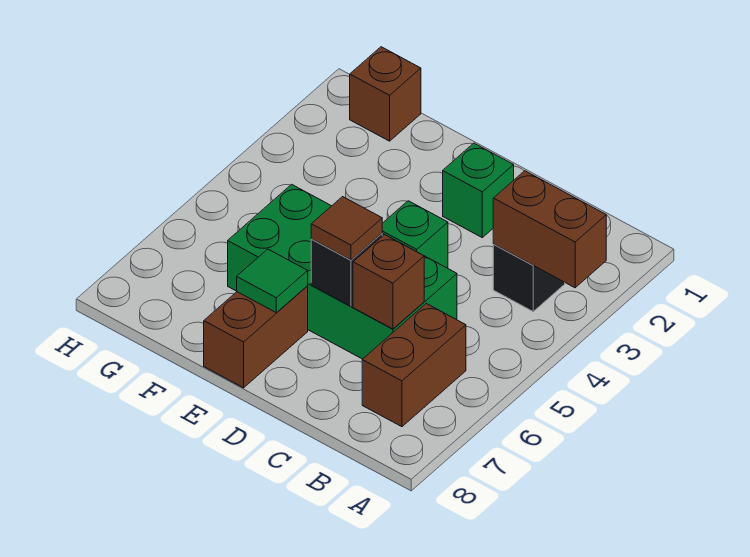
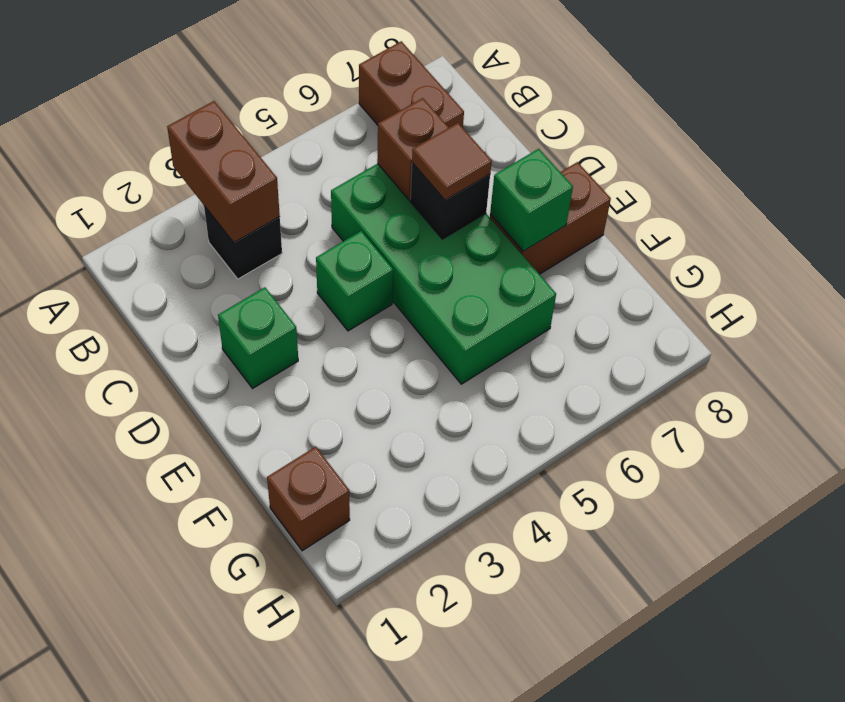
brown brick B6:B7 level 1 -> brown brick A7:B7 level 1
green tile E7 level 2 -> green brick E7 level 2

